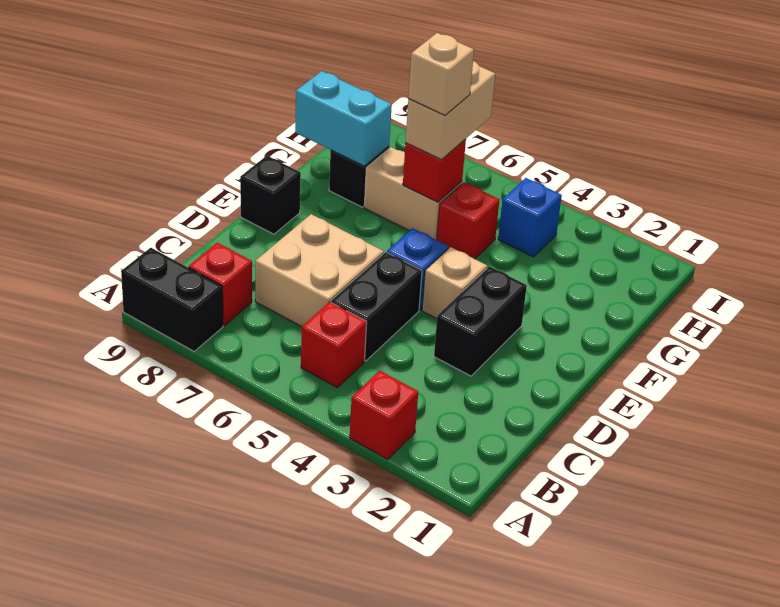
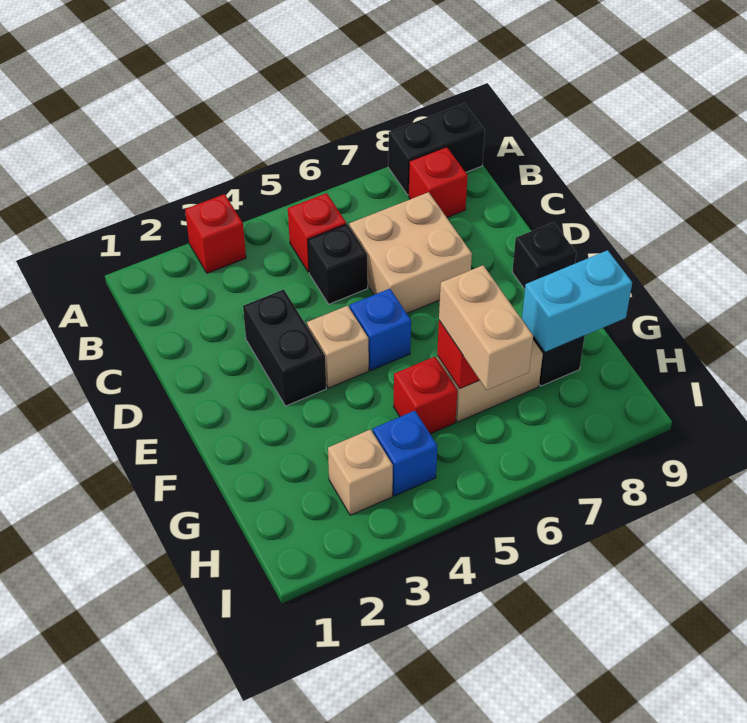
black brick C5:D5 level 1 -> black brick C5 level 1
tan brick G6 level 4 -> tan brick H3 level 1

